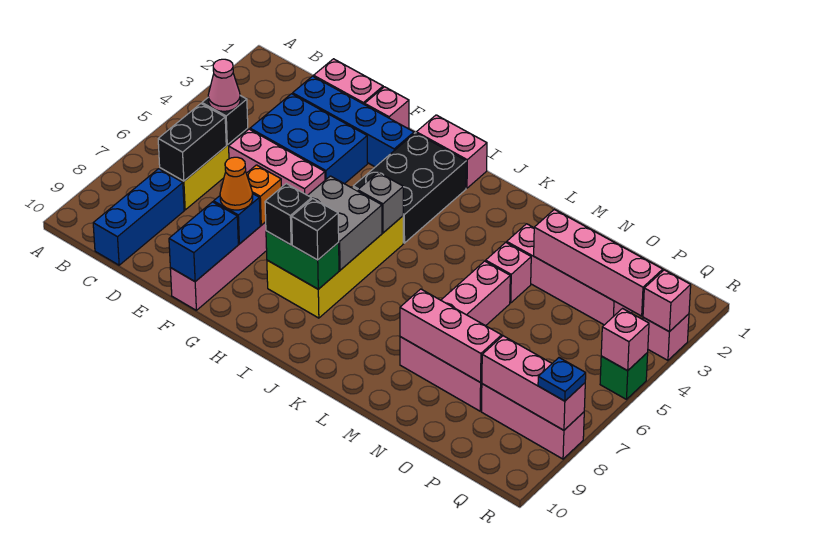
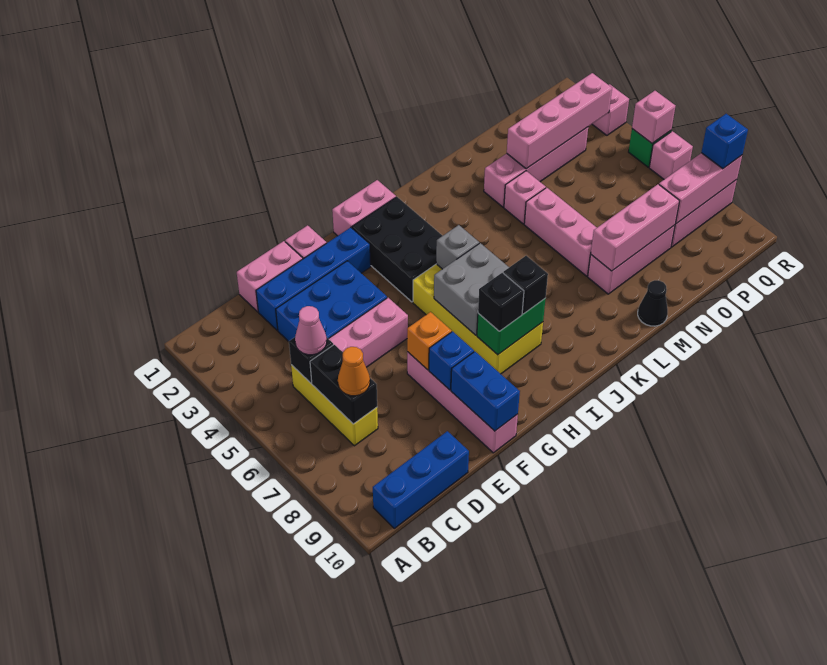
blue brick C8:C10 level 1 -> blue brick B10:D10 level 1
orange cone F8 level 3 -> orange cone C7 level 3
none -> black cone M10 level 1
pink brick R3 level 2 -> pink brick R6 level 1
blue plate R8 level 3 -> blue brick R8 level 3

